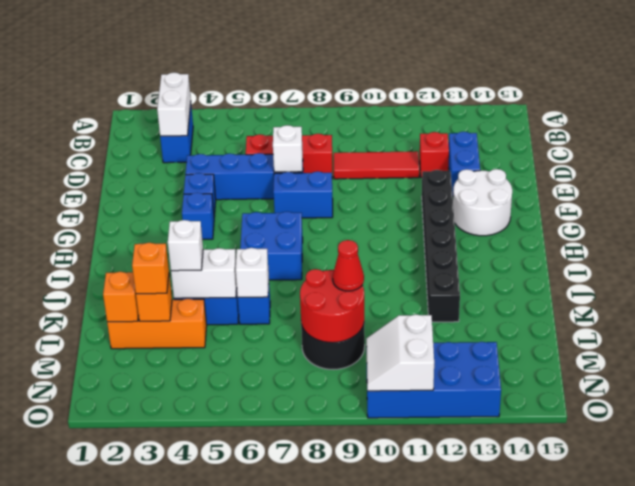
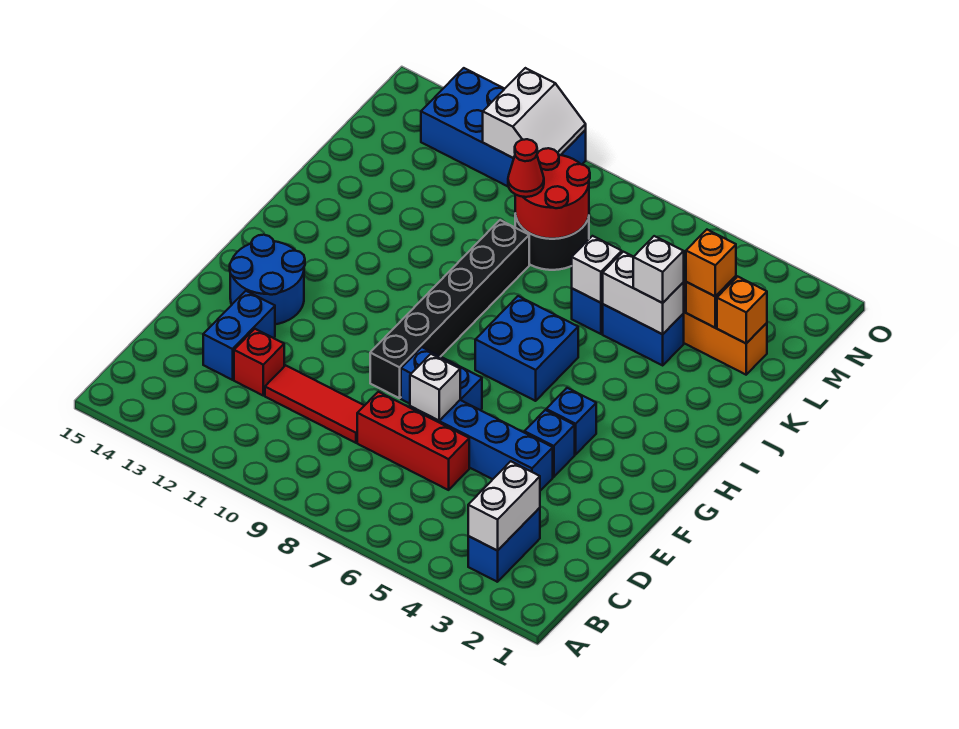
black brick F12:K12 level 1 -> black brick F9:K9 level 1
white round brick F13:G14 level 1 -> blue round brick F13:G14 level 1

